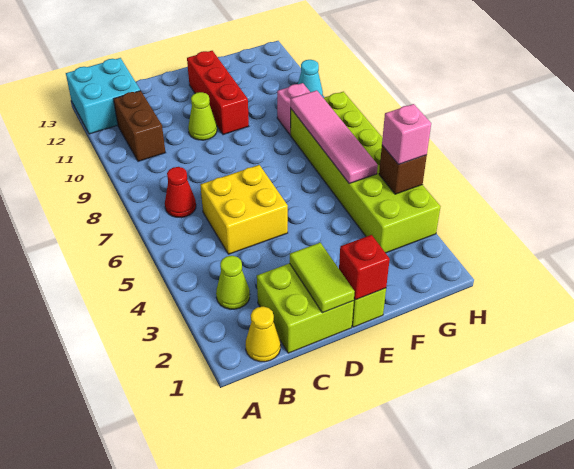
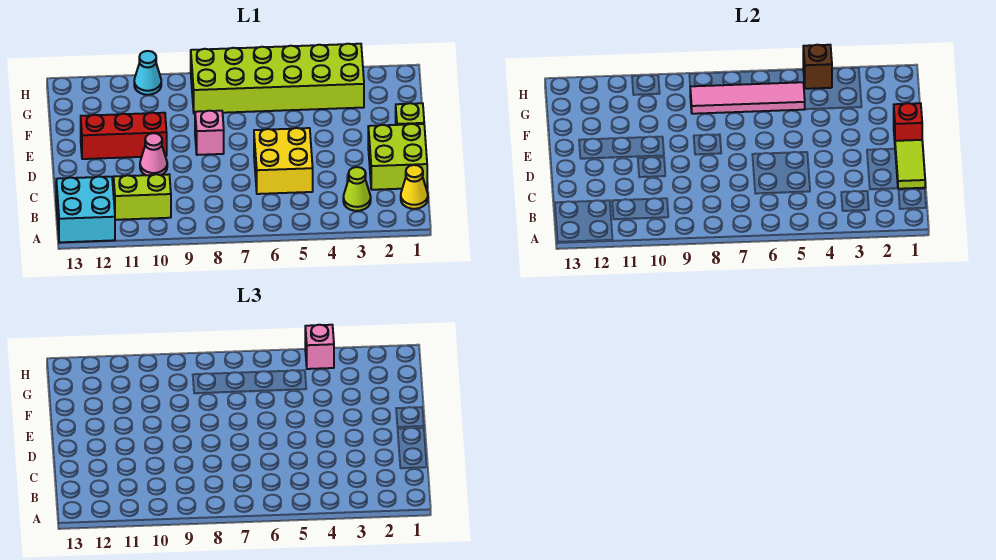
red cone B7 level 1 -> none
brown brick B10:B11 level 1 -> lime brick B10:B11 level 1
lime tile D1:D2 level 2 -> lime tile C1:D1 level 2
lime cone D10 level 1 -> pink cone D10 level 1
pink brick G9 level 1 -> pink brick E8 level 1

